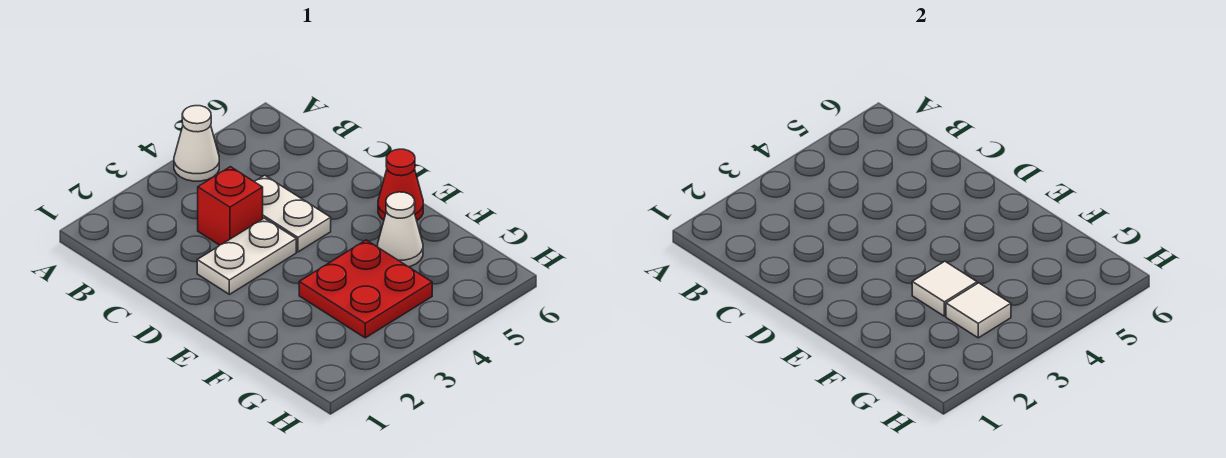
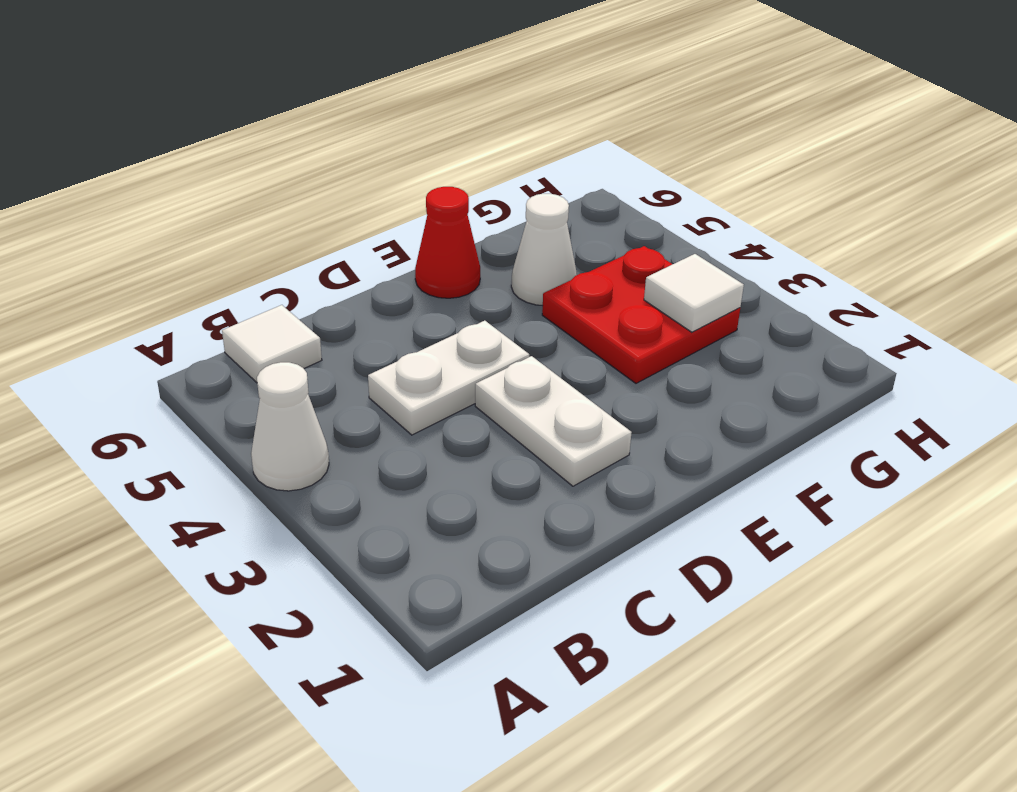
red brick C3 level 1 -> none
white tile F3 level 2 -> white tile B6 level 1

